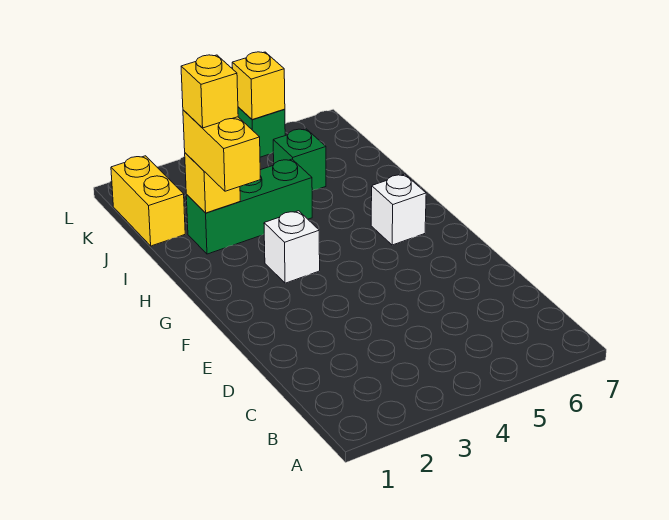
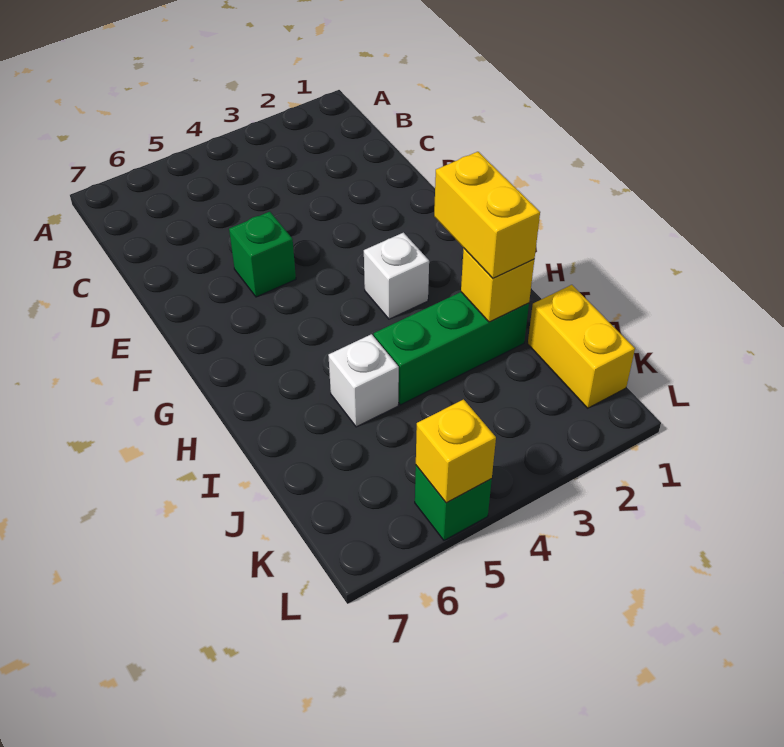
white brick G6 level 1 -> white brick I5 level 1
yellow brick I2 level 4 -> none
green brick J5 level 1 -> green brick E5 level 1

